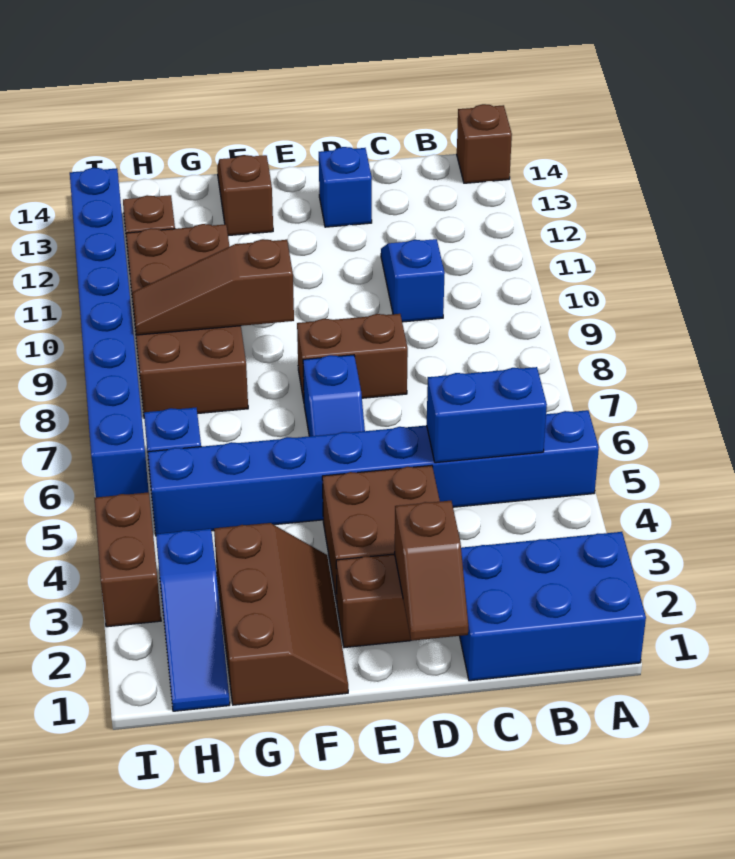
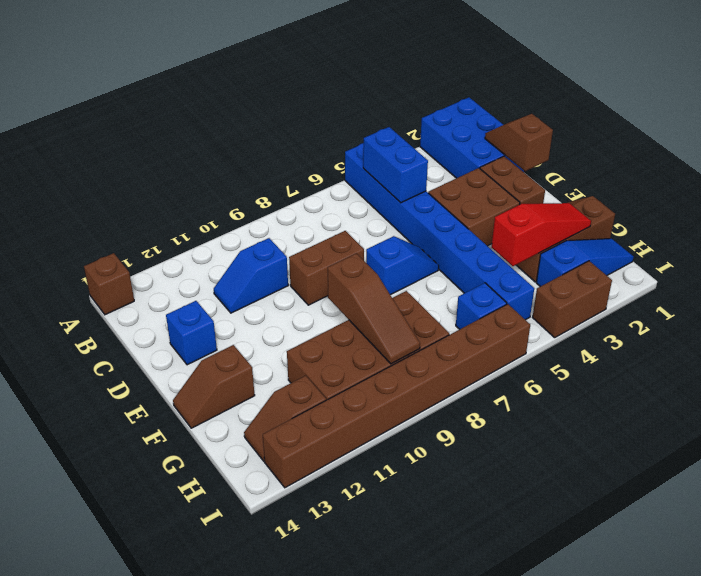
brown slope D1:D2 level 2 top 2 -> brown slope C1:D1 level 2 top D
brown brick D8:E8 level 1 -> brown brick D8:D9 level 1
none -> red slope G2:G4 level 2 top 4
blue brick I6:I13 level 1 -> brown brick I6:I13 level 1

